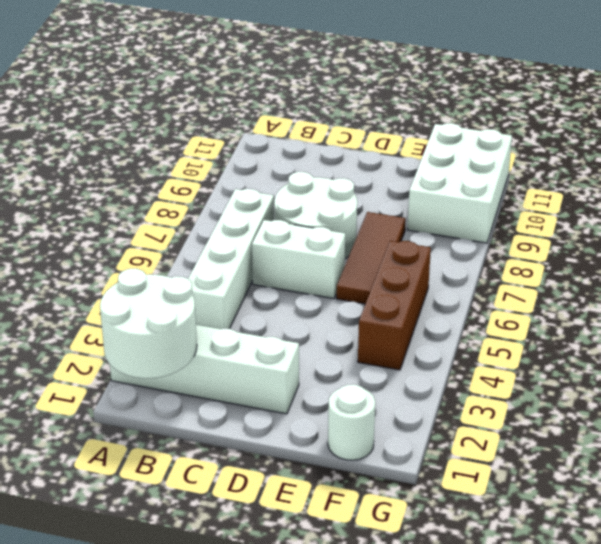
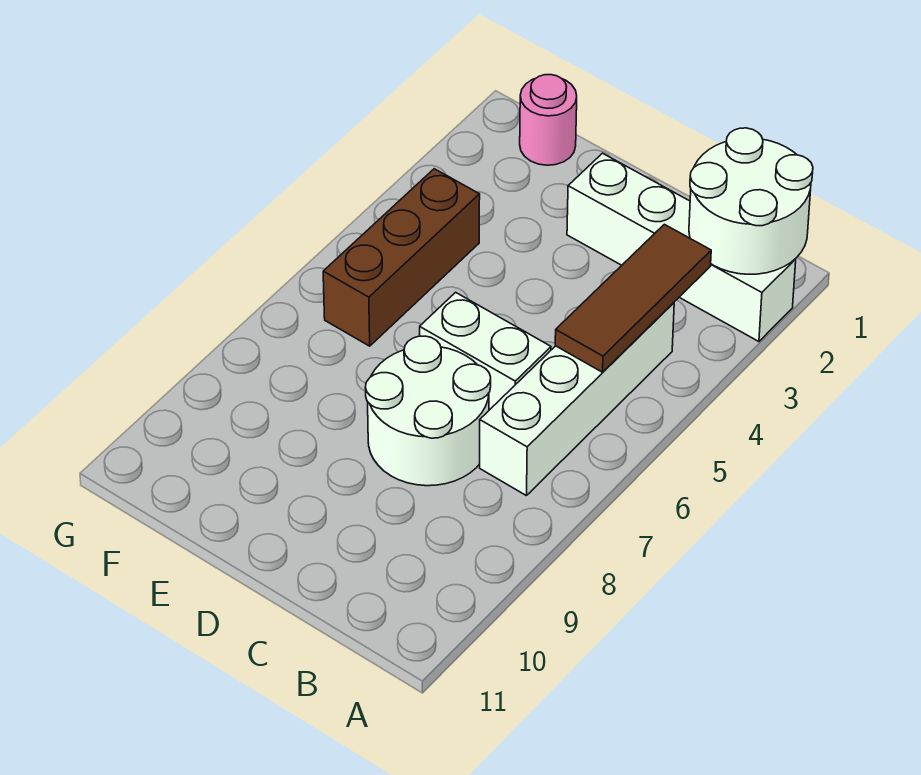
brown tile E6:E8 level 1 -> brown tile B3:B5 level 2
white round brick F1 level 1 -> pink round brick F1 level 1
white brick F9:G11 level 1 -> none

